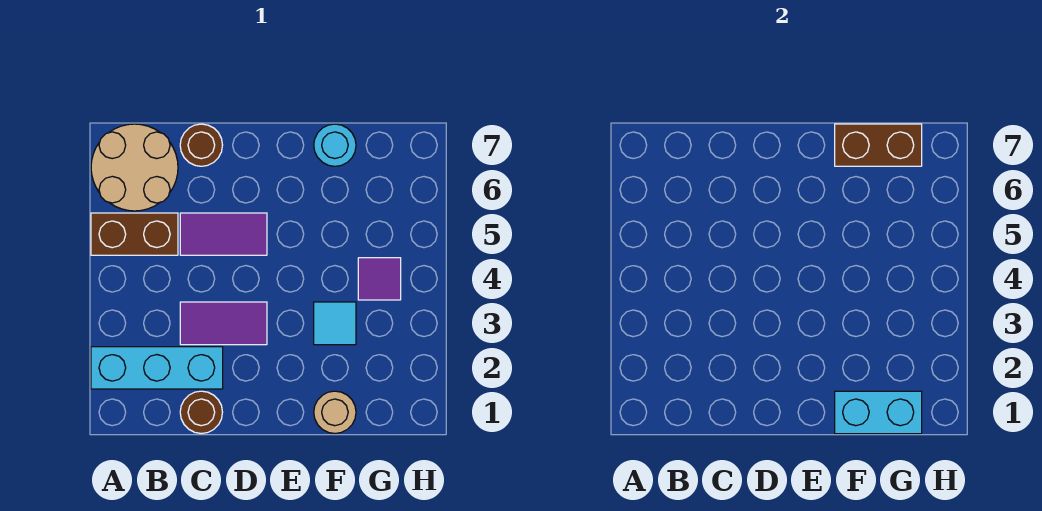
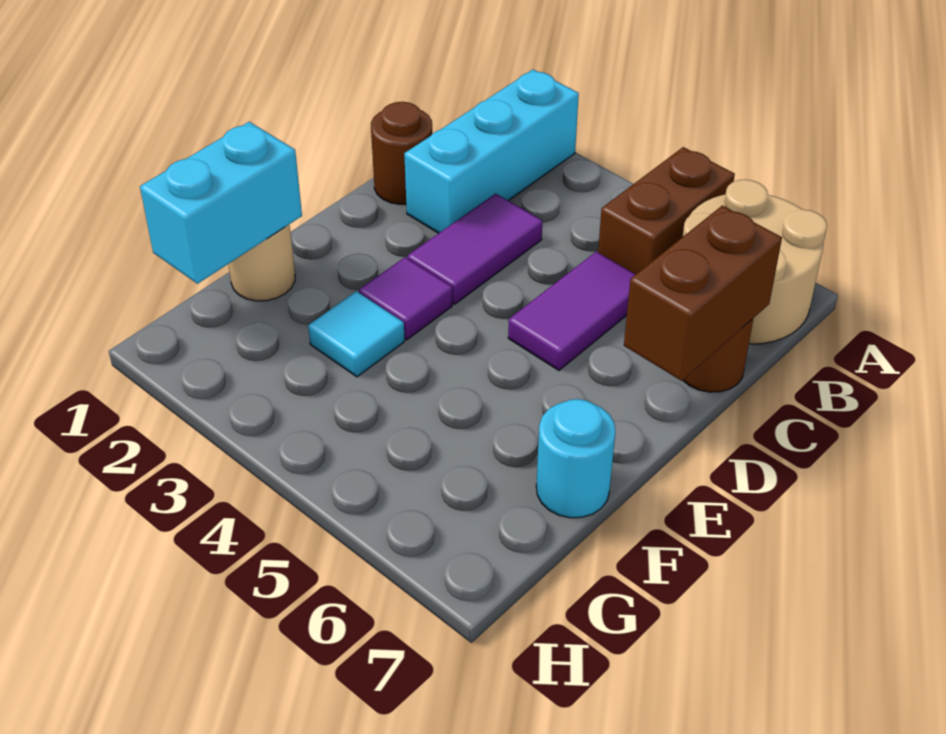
brown brick F7:G7 level 2 -> brown brick C7:D7 level 2
purple tile G4 level 1 -> purple tile E3 level 1

